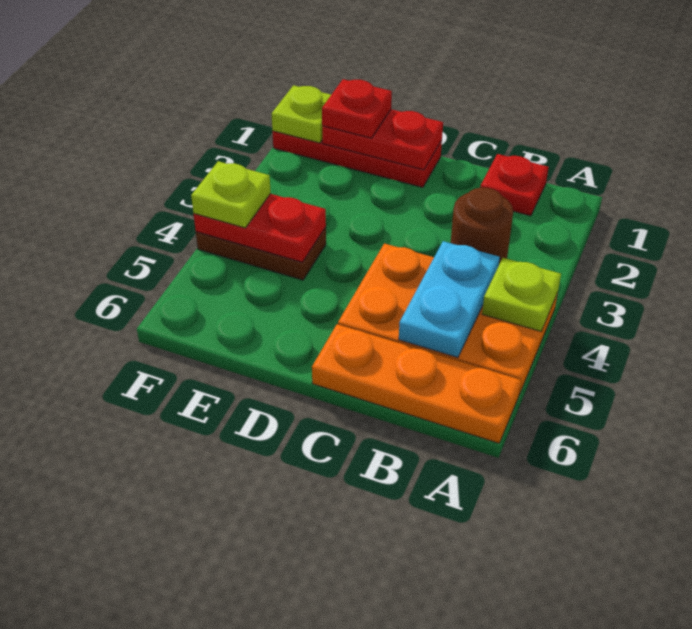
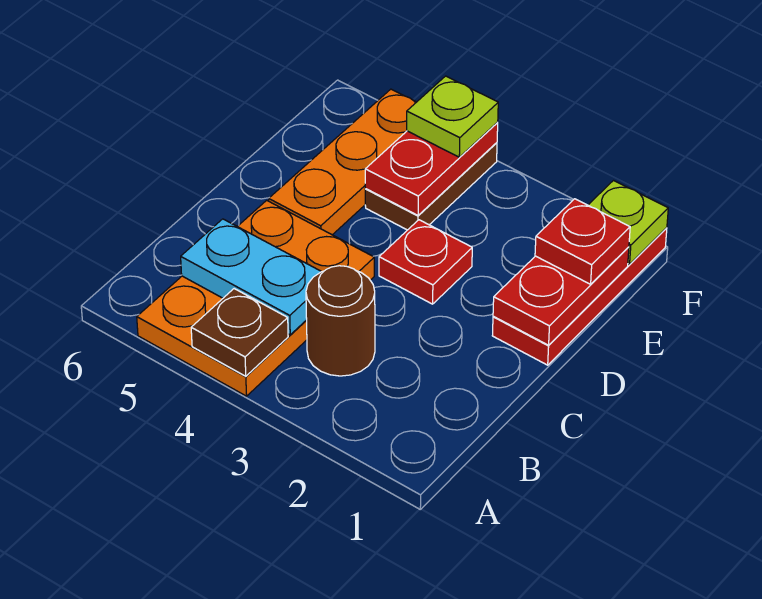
lime plate A4 level 2 -> brown plate A4 level 2
orange plate A6:C6 level 1 -> orange plate D5:F5 level 1
red plate B1 level 1 -> red plate D3 level 1

